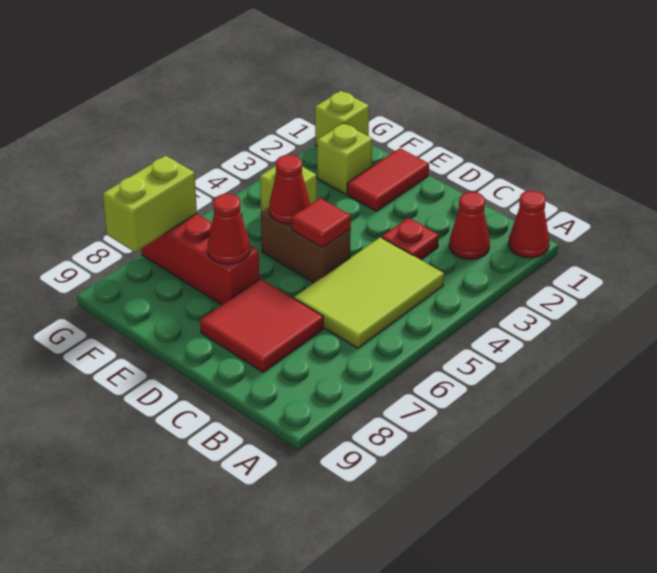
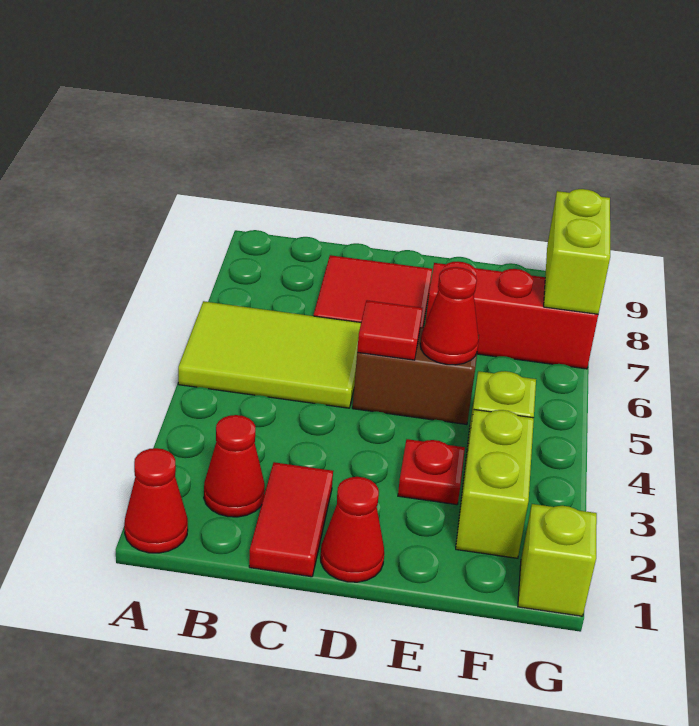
lime tile B4:C6 level 1 -> lime tile A5:C6 level 1
red plate C3 level 1 -> red plate E3 level 1
red tile E1:E2 level 1 -> red tile C1:C2 level 1
red cone E7 level 2 -> red cone D1 level 1
lime brick F2 level 1 -> lime brick F2:F3 level 1

